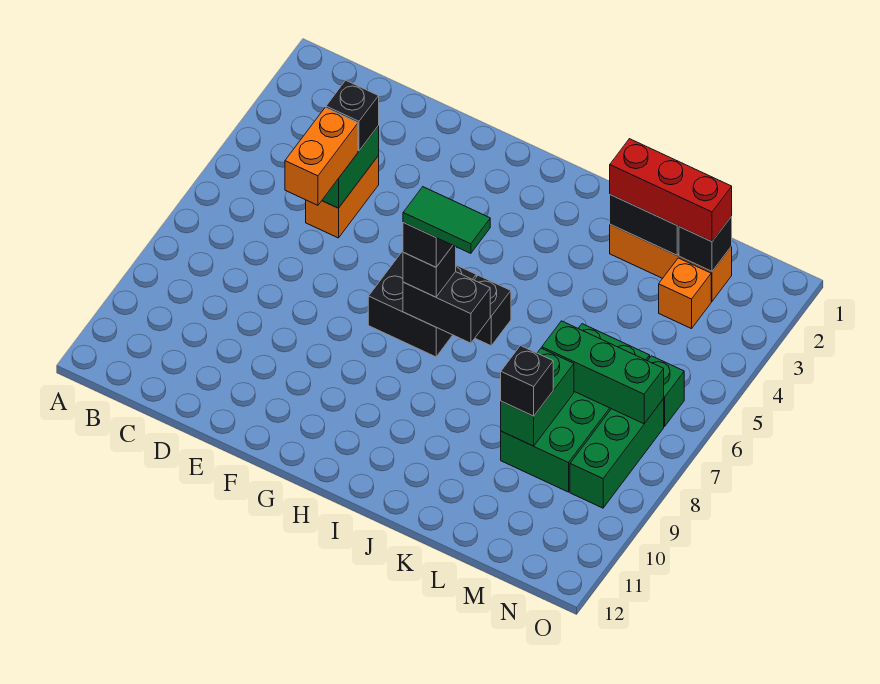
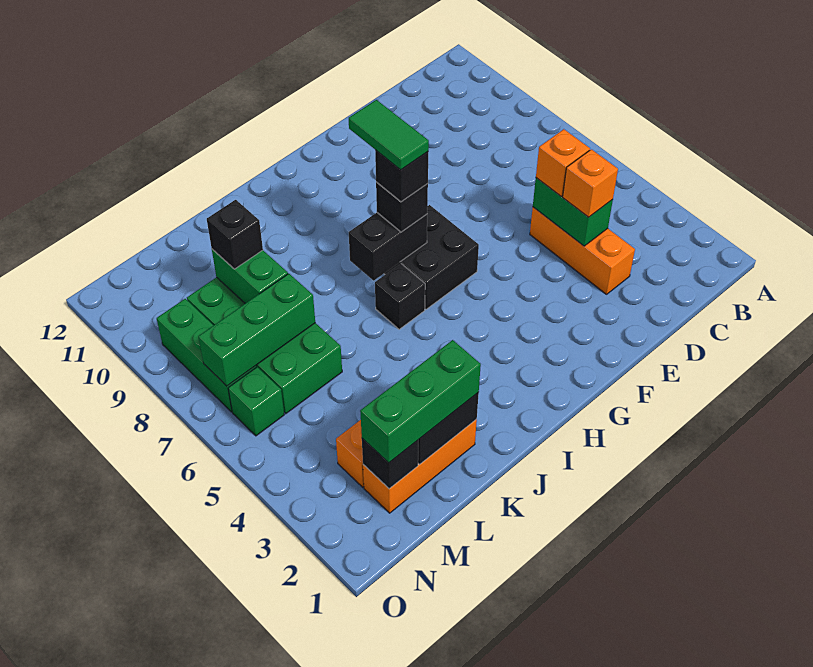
orange brick D4:D5 level 1 -> orange brick D3:D5 level 1
black brick D4 level 3 -> orange brick D4 level 3
orange brick D5:D6 level 3 -> orange brick D5 level 3
green tile H7:I7 level 5 -> green tile H7:H8 level 5
red brick K2:M2 level 3 -> green brick K2:M2 level 3

